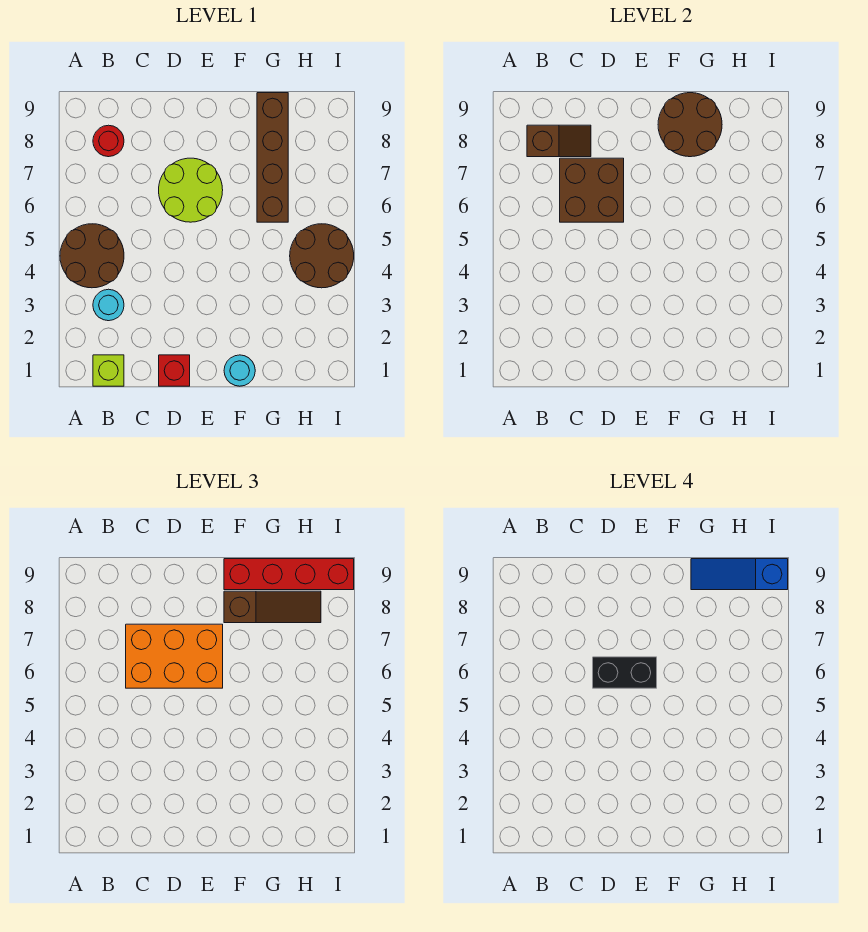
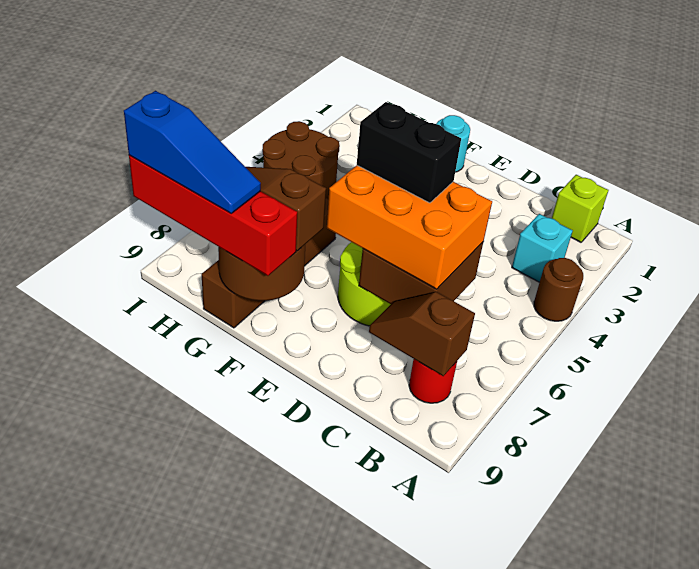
brown round brick A4:B5 level 1 -> brown round brick A4 level 1
cyan round brick B3 level 1 -> cyan brick B3 level 1
red brick D1 level 1 -> none

